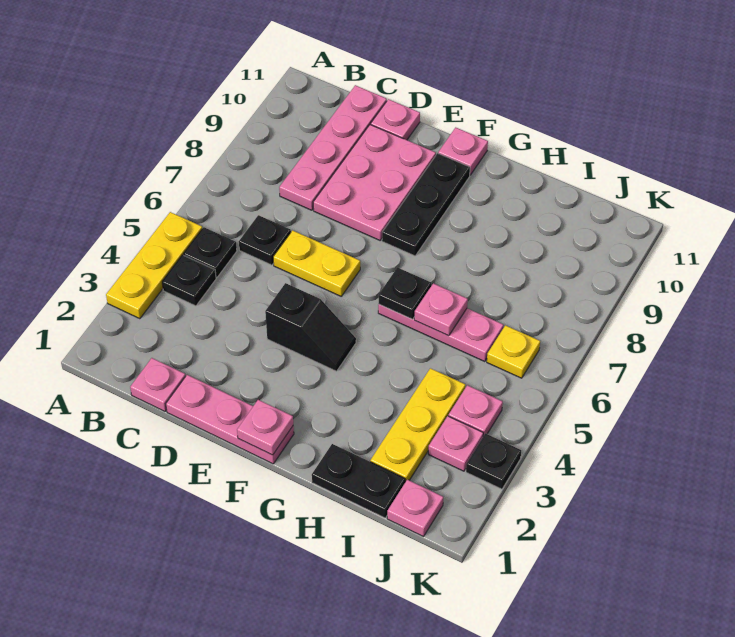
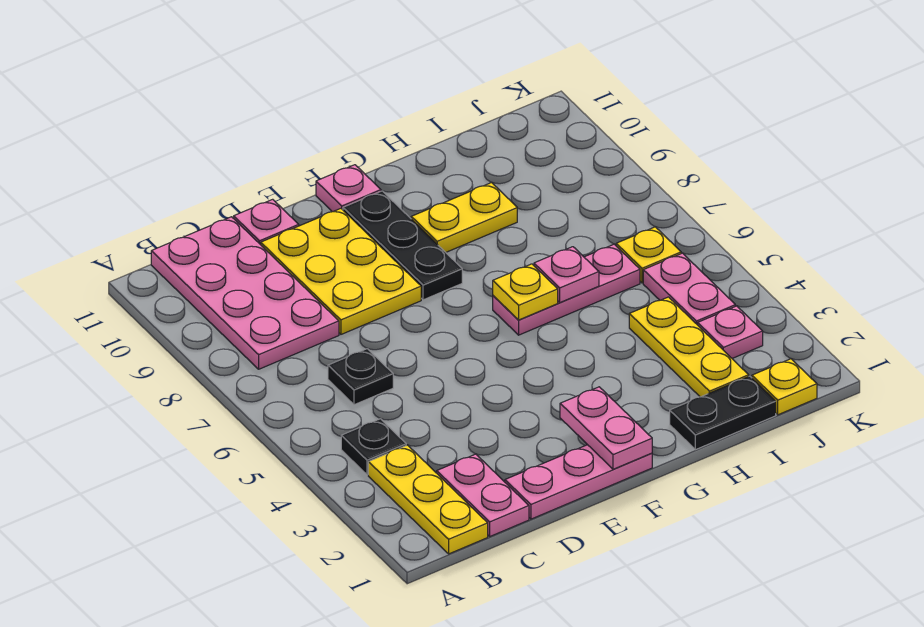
yellow plate A3:A5 level 1 -> yellow plate B1:B3 level 1
black plate B5 level 1 -> none
pink plate C1 level 1 -> pink plate C1:C2 level 1
pink plate C8:C11 level 1 -> pink plate B8:C11 level 1
yellow plate D6:E6 level 1 -> yellow plate G9:H9 level 1
pink plate D8:E10 level 1 -> yellow plate D8:E10 level 1
black slope E4:F4 level 1 top E -> none
pink plate F1 level 2 -> pink plate F1:F2 level 2
black plate G6 level 2 -> yellow plate G6 level 2
pink plate J1 level 1 -> yellow plate J1 level 1
pink plate J4 level 1 -> pink plate J4:J5 level 1
black plate K3 level 1 -> none

